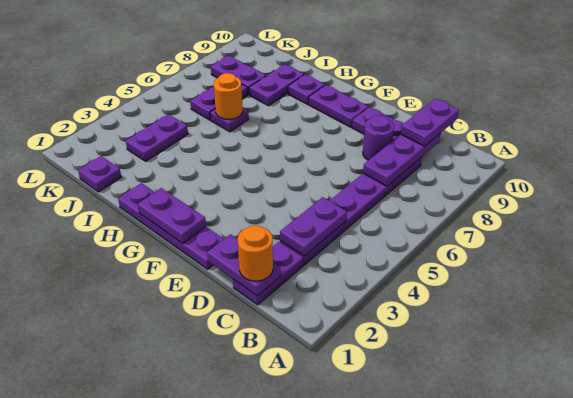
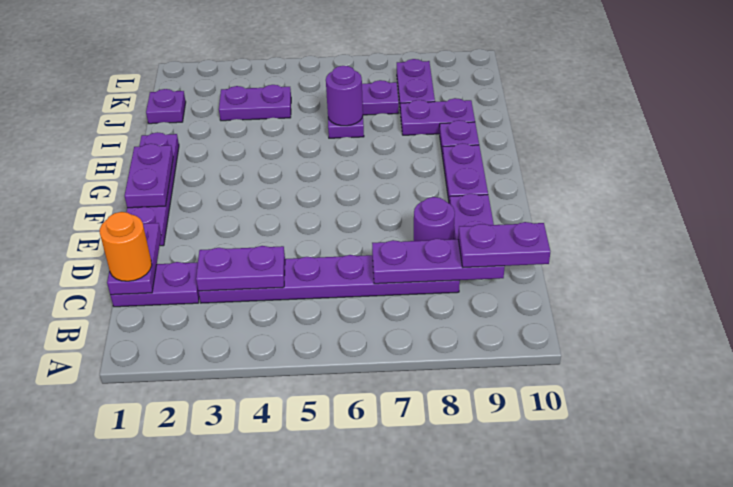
orange round brick I6 level 2 -> purple round brick I6 level 2

